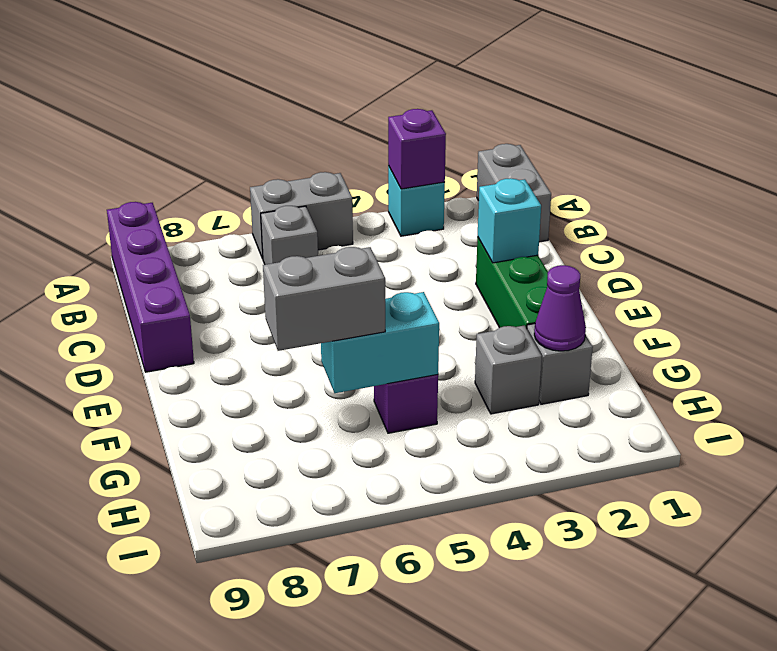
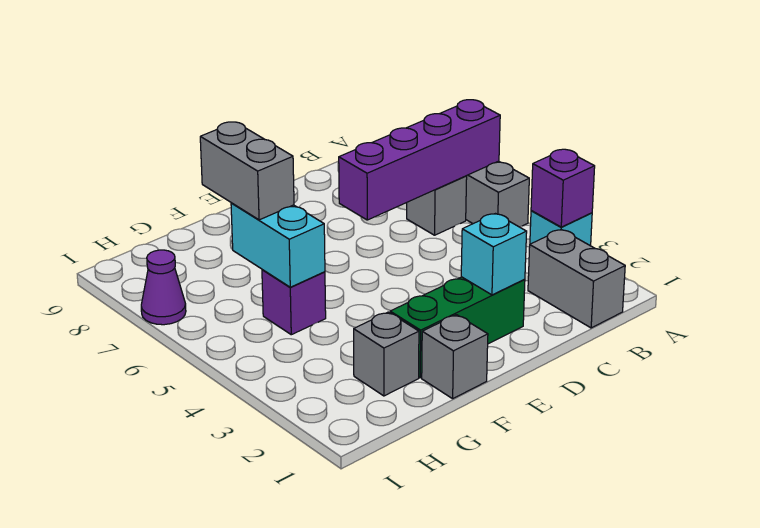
grey brick A1:B1 level 1 -> grey brick B1:B2 level 1
purple brick A9:D9 level 1 -> purple brick A6:D6 level 2
purple cone G2 level 2 -> purple cone I7 level 1
grey brick G3 level 1 -> grey brick F1 level 1

